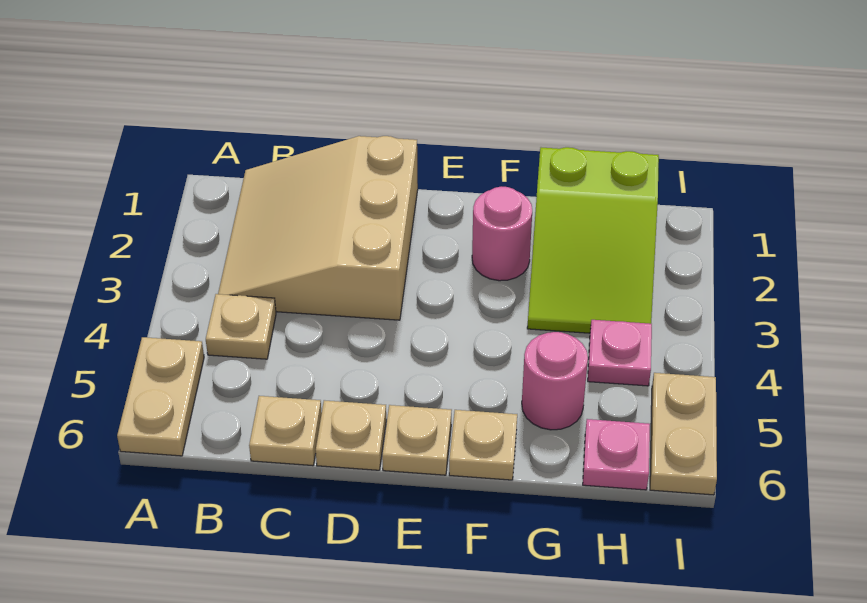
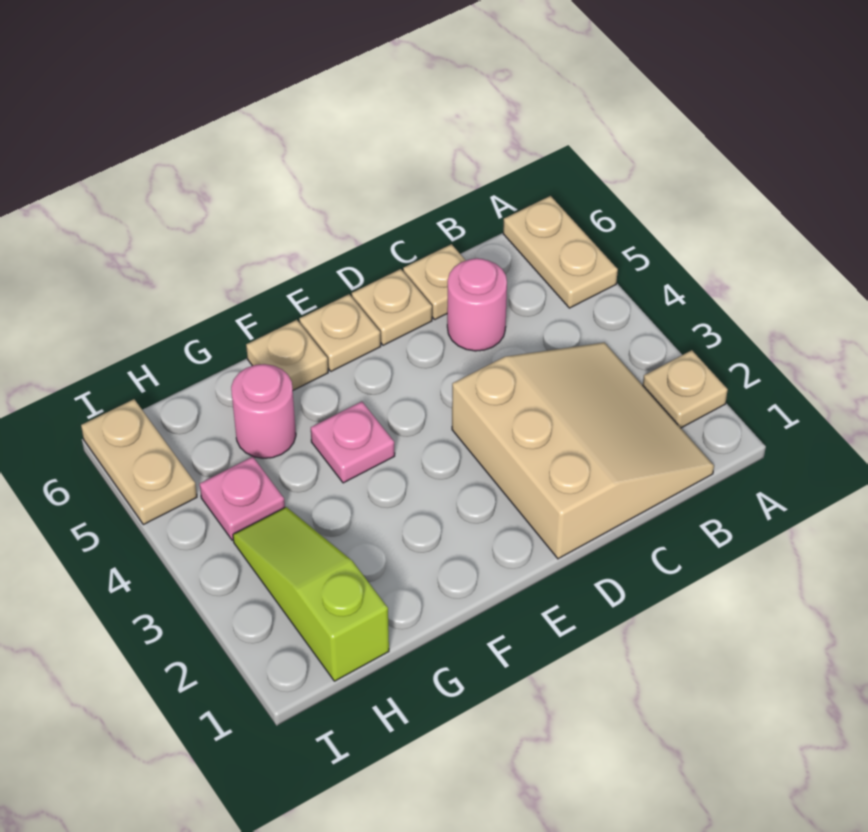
tan plate B4 level 1 -> tan plate A2 level 1
pink round brick F2 level 1 -> pink round brick C5 level 1
lime slope G1:H3 level 1 top 1 -> lime slope H1:H3 level 1 top 1
pink plate H6 level 1 -> pink plate F4 level 1

